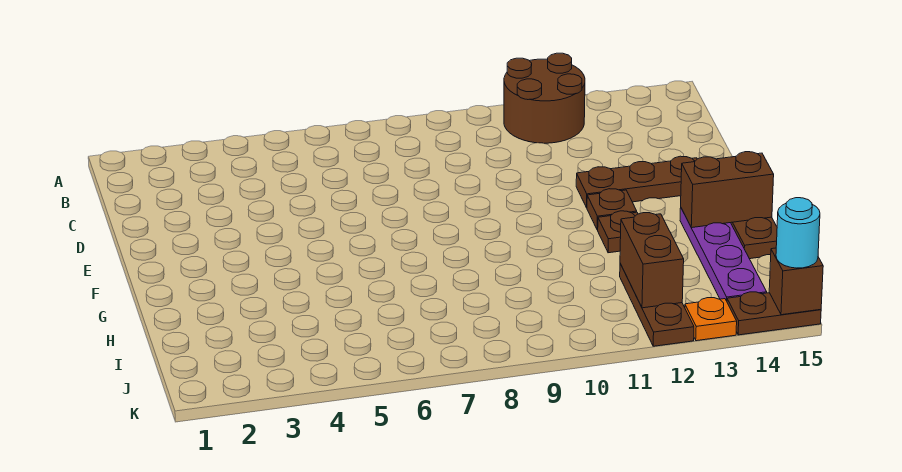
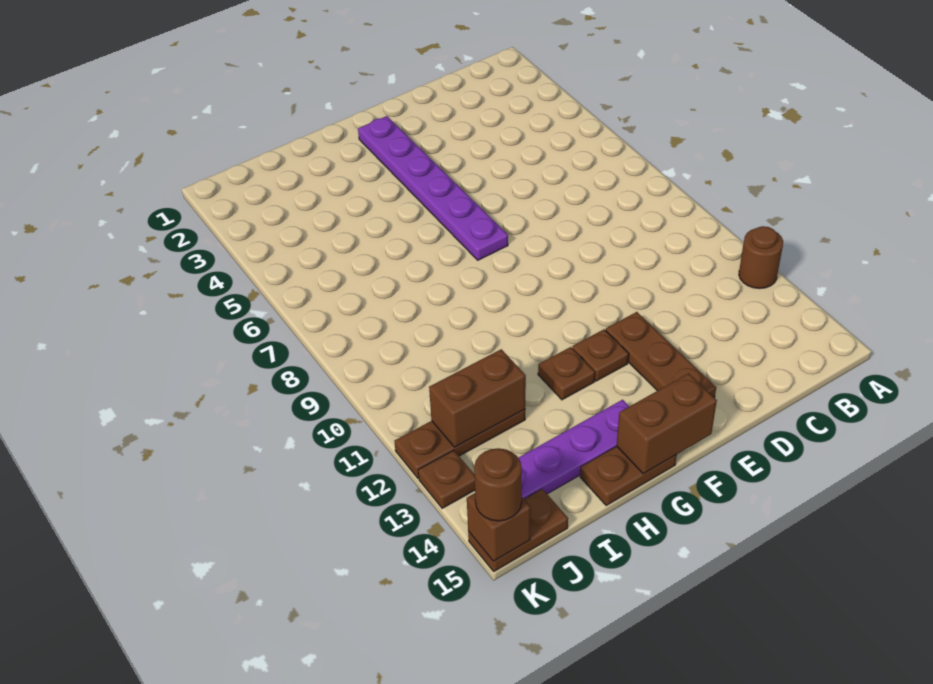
brown round brick A11:B12 level 1 -> brown round brick A12 level 1
none -> purple plate F2:F7 level 1
brown brick G14:G15 level 2 -> brown brick F15:G15 level 2
orange plate K13 level 1 -> brown plate K13 level 1
brown plate K14:K15 level 1 -> brown plate J15:K15 level 1
cyan round brick K15 level 3 -> brown round brick K15 level 3

